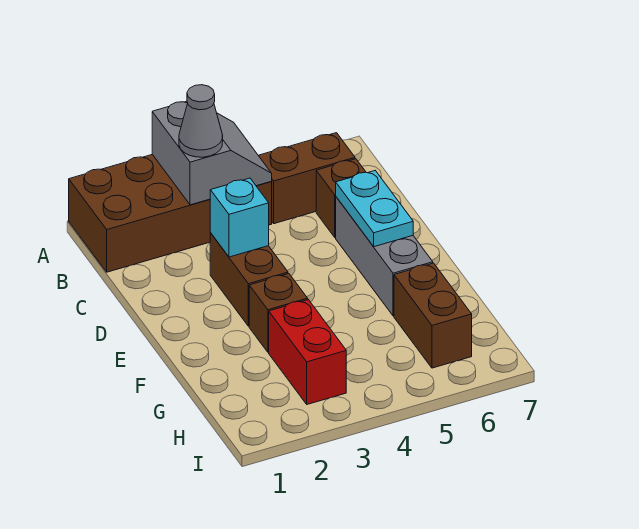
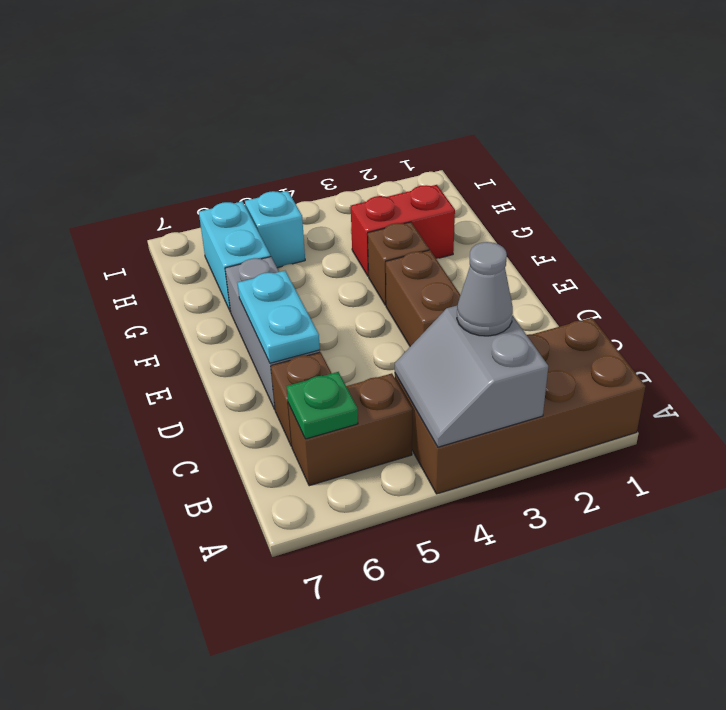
none -> green plate B6 level 2
cyan brick D3 level 2 -> cyan brick H5 level 1
red brick G3:H3 level 1 -> red brick G2:G3 level 1
brown brick G6:H6 level 1 -> cyan brick G6:H6 level 1

